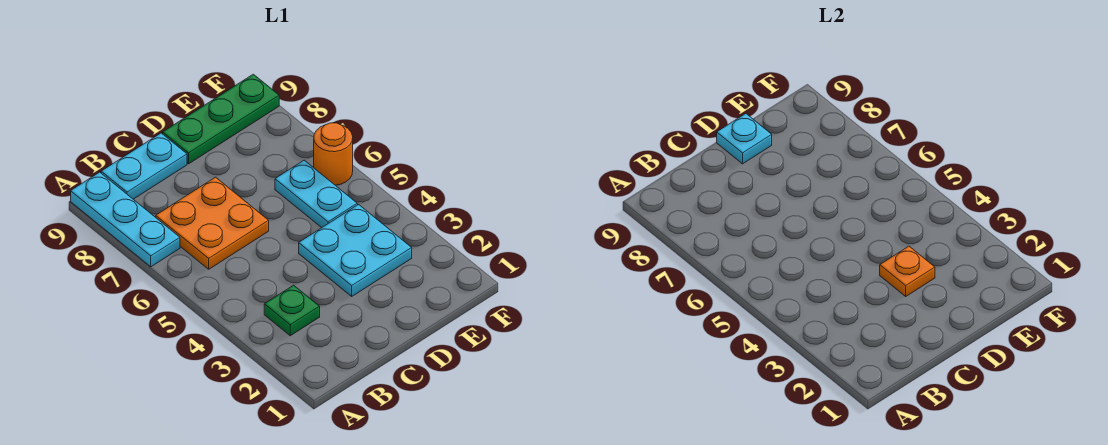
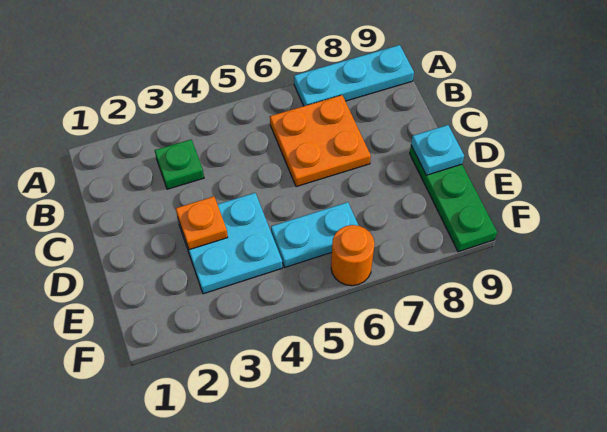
cyan plate B9:C9 level 1 -> none

